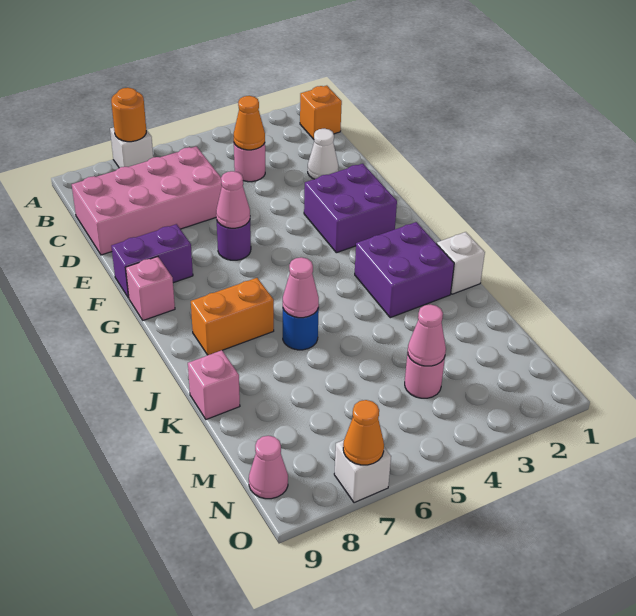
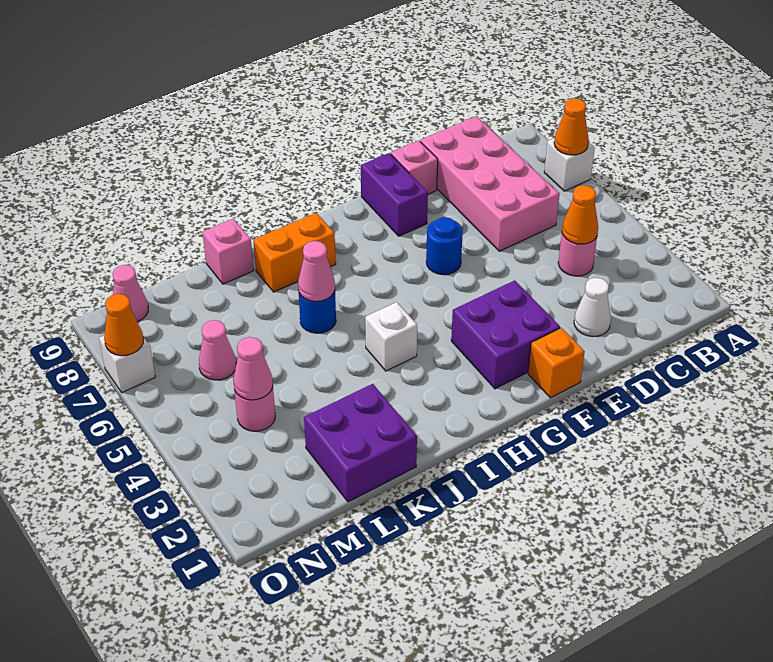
orange round brick A7 level 2 -> orange cone A7 level 2
orange brick B1 level 1 -> orange brick F1 level 1
purple round brick F6 level 1 -> blue round brick F6 level 1
pink cone F6 level 2 -> pink cone M6 level 1
pink brick G9 level 1 -> pink brick E9 level 1
purple brick I2:J3 level 1 -> purple brick K1:L2 level 1
orange brick I7:I8 level 1 -> orange brick I8:J8 level 1
white brick J1 level 1 -> white brick I4 level 1

